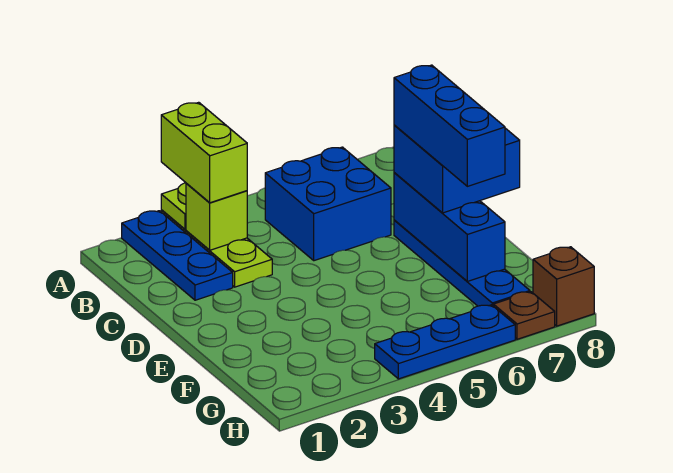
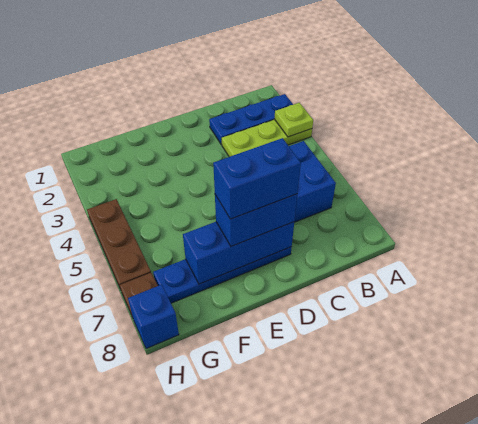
lime brick A3:B3 level 3 -> none
lime brick B3 level 2 -> none
blue brick D7:E8 level 3 -> blue brick D7:E7 level 3
blue brick D7:F7 level 4 -> blue brick D7:E7 level 4
blue plate H4:H6 level 1 -> brown plate H4:H6 level 1
brown brick H8 level 1 -> blue brick H8 level 1

